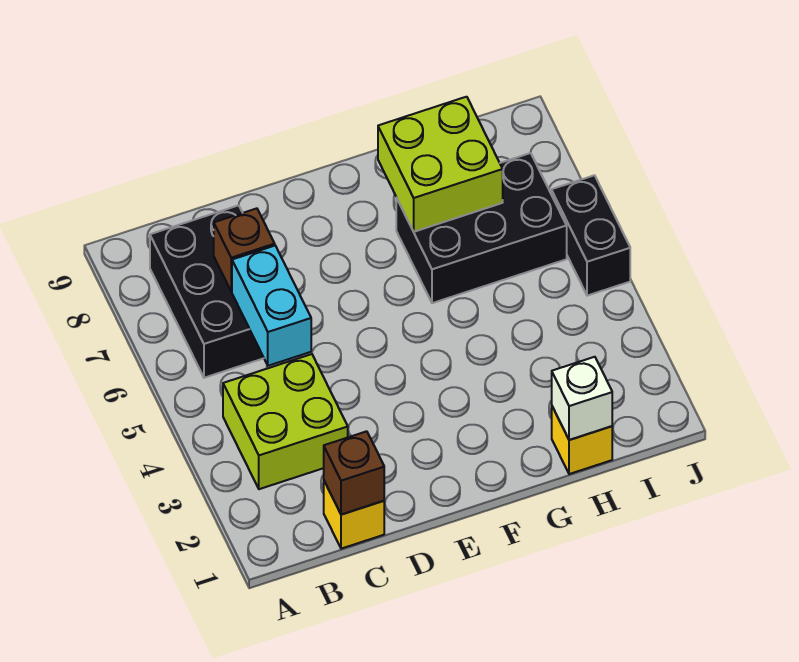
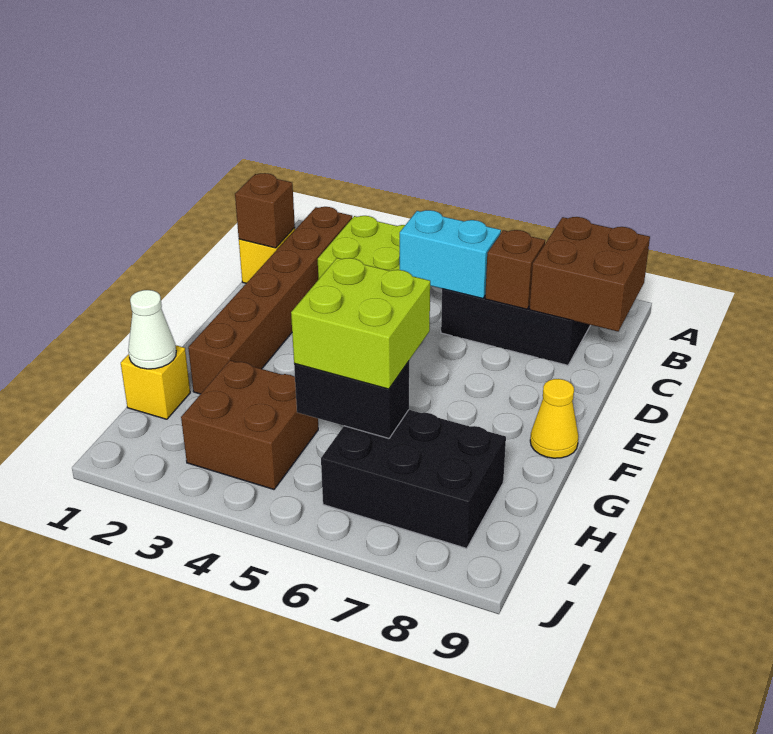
none -> brown brick B2:G2 level 1
none -> brown brick B8:C9 level 2
none -> yellow cone F9 level 1
black brick G6:I7 level 1 -> black brick H6:I8 level 1
lime brick G7:H8 level 2 -> lime brick G5:H6 level 3
white brick H1 level 2 -> white cone H1 level 2
none -> brown brick H3:I4 level 1
black brick J5:J6 level 1 -> black brick H5:H6 level 2

